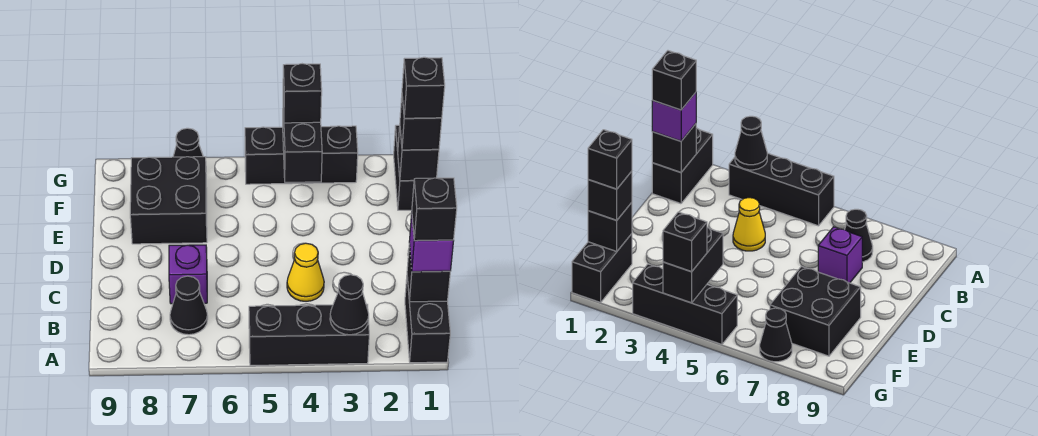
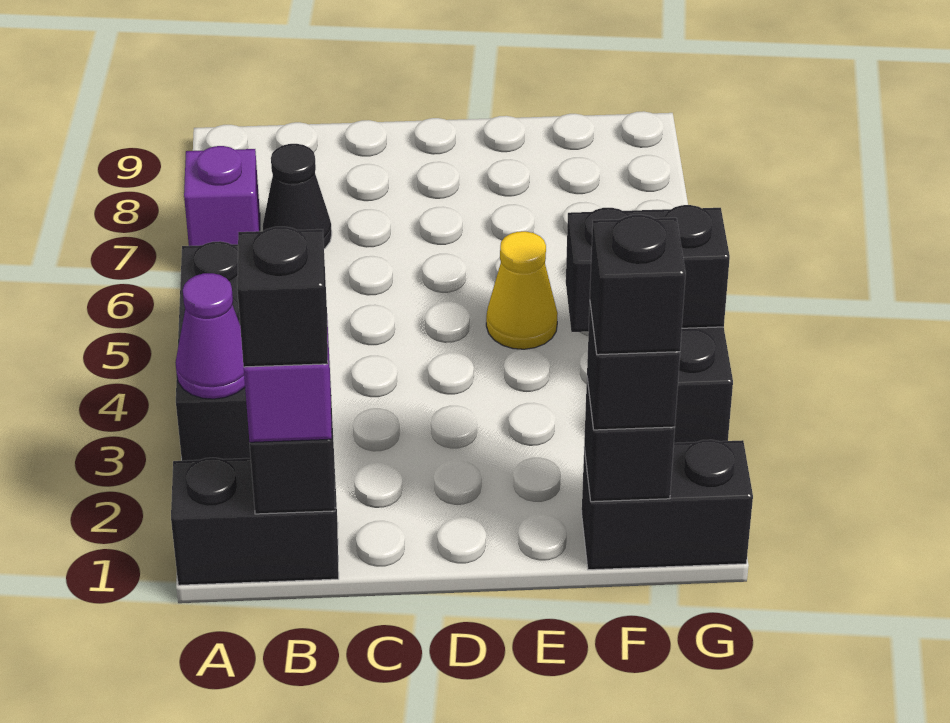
black cone A3 level 2 -> purple cone A3 level 2
yellow cone C4 level 1 -> yellow cone E5 level 1
purple brick C7 level 1 -> purple brick A7 level 1
black brick E7:F8 level 1 -> none
black brick G4 level 3 -> none
black cone G7 level 1 -> none

